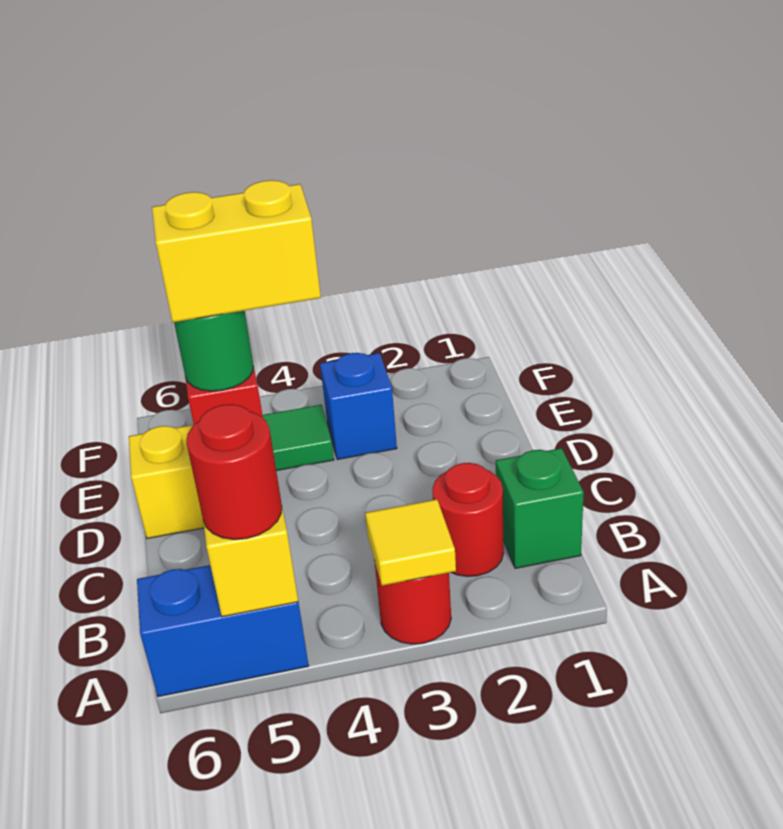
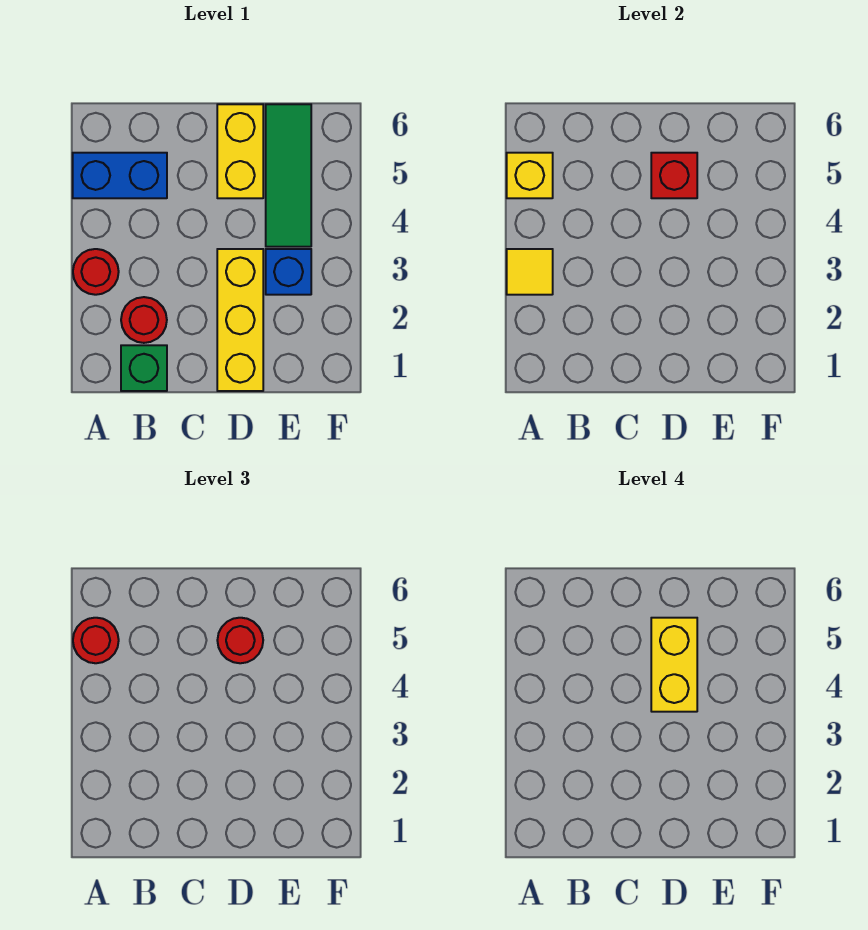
blue brick A5:A6 level 1 -> blue brick A5:B5 level 1
none -> yellow brick D1:D3 level 1
green round brick D5 level 3 -> red round brick D5 level 3

